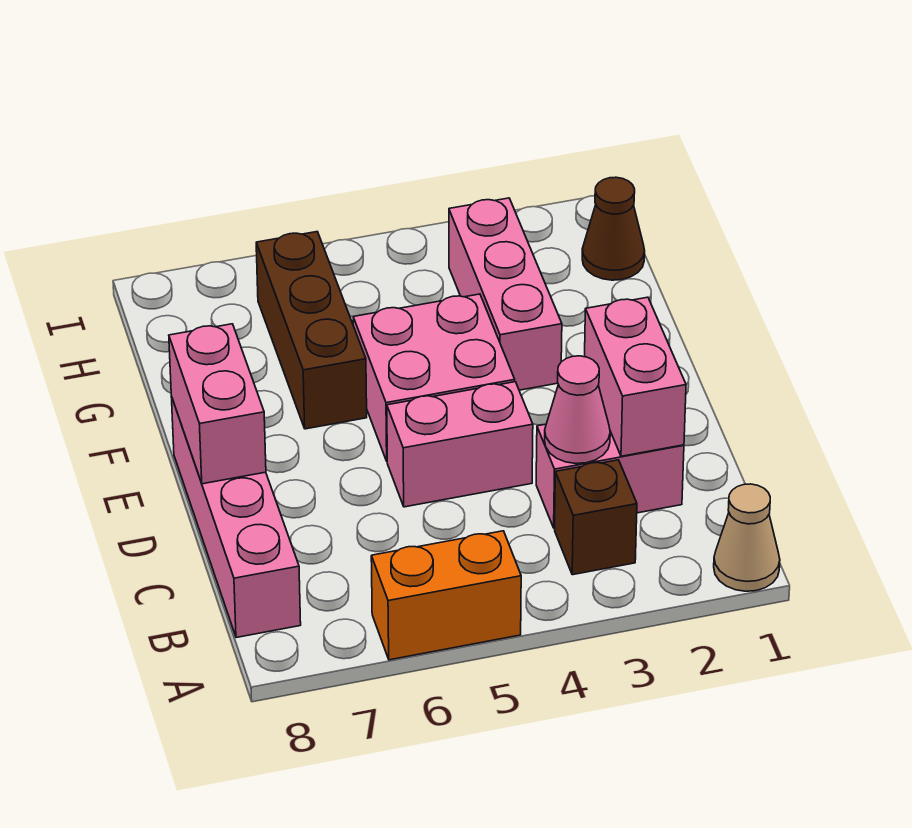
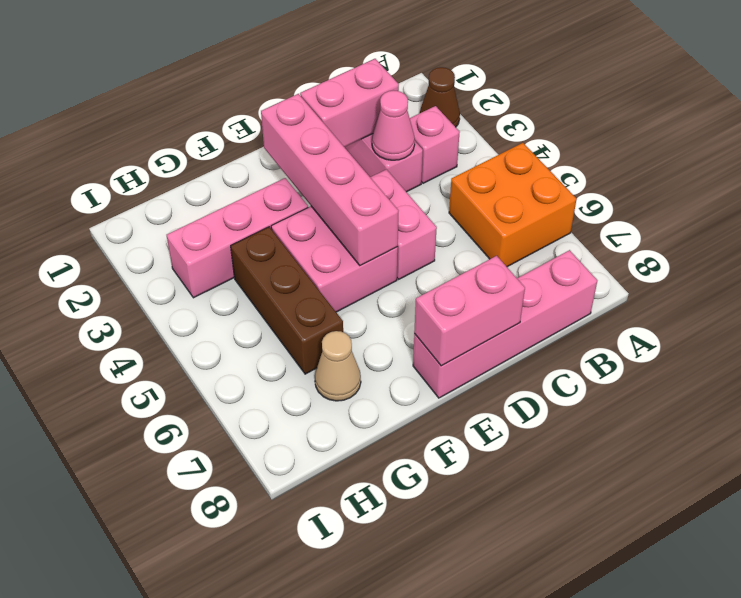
tan cone A1 level 1 -> tan cone G7 level 1
orange brick A5:A6 level 1 -> orange brick A5:B6 level 1
brown brick B3 level 1 -> pink brick B3 level 1
none -> pink brick E2:E5 level 2
brown brick F6:H6 level 1 -> brown brick G4:G6 level 1
brown cone H1 level 1 -> brown cone A2 level 1

